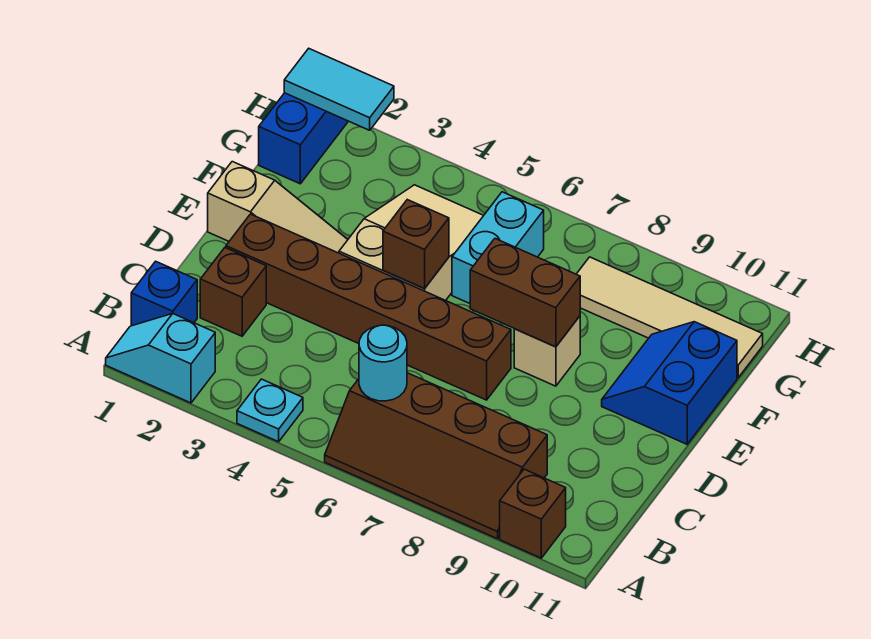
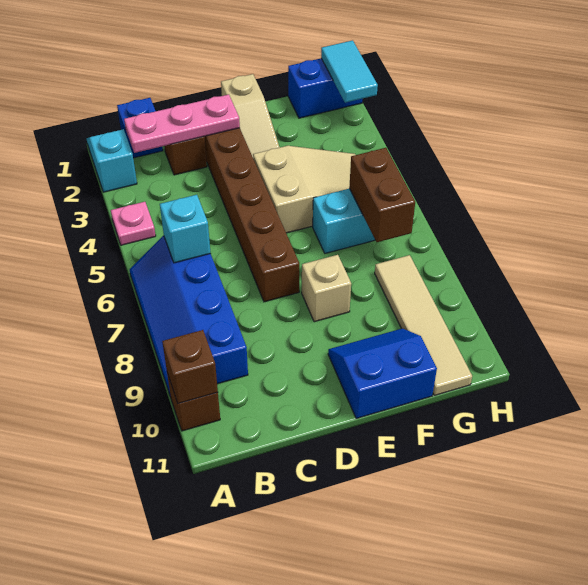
cyan plate A4 level 1 -> pink plate A4 level 1
brown slope A6:B9 level 1 top B -> blue slope A6:B9 level 1 top B
none -> pink plate B2:D2 level 2
cyan round brick B6 level 2 -> cyan brick B6 level 2
brown brick E5 level 2 -> brown brick A10 level 2
brown brick E7:E8 level 2 -> brown brick G6:G7 level 2

